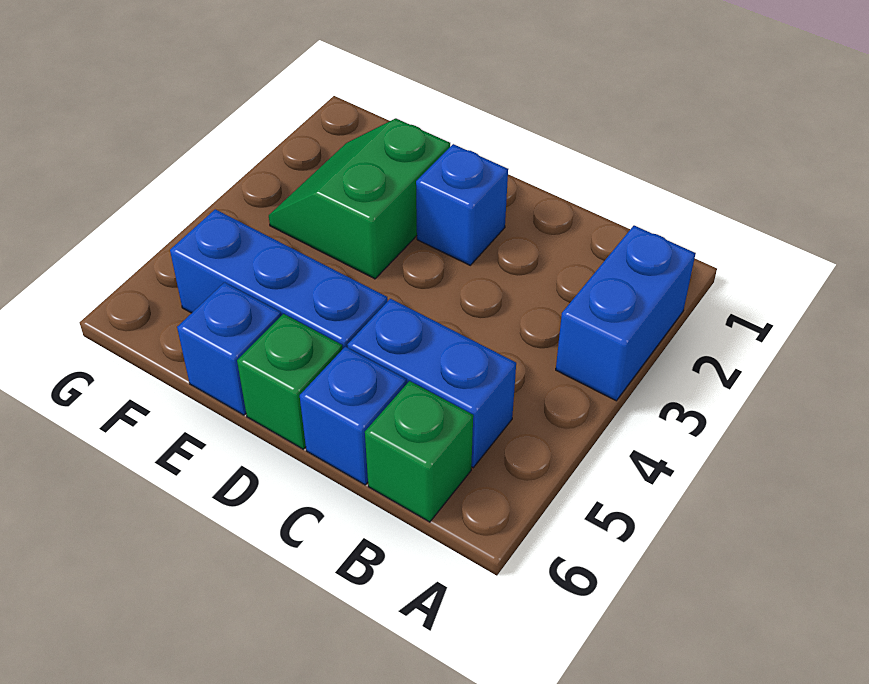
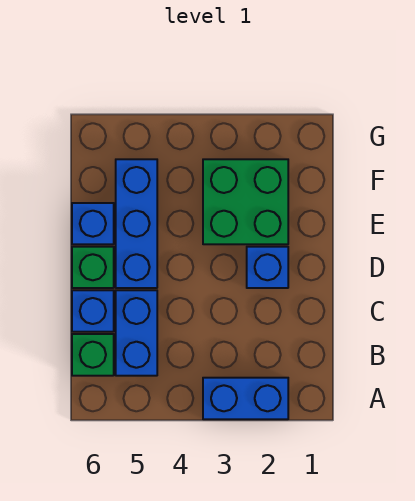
green slope E2:F3 level 1 top E -> green brick E2:F3 level 1

